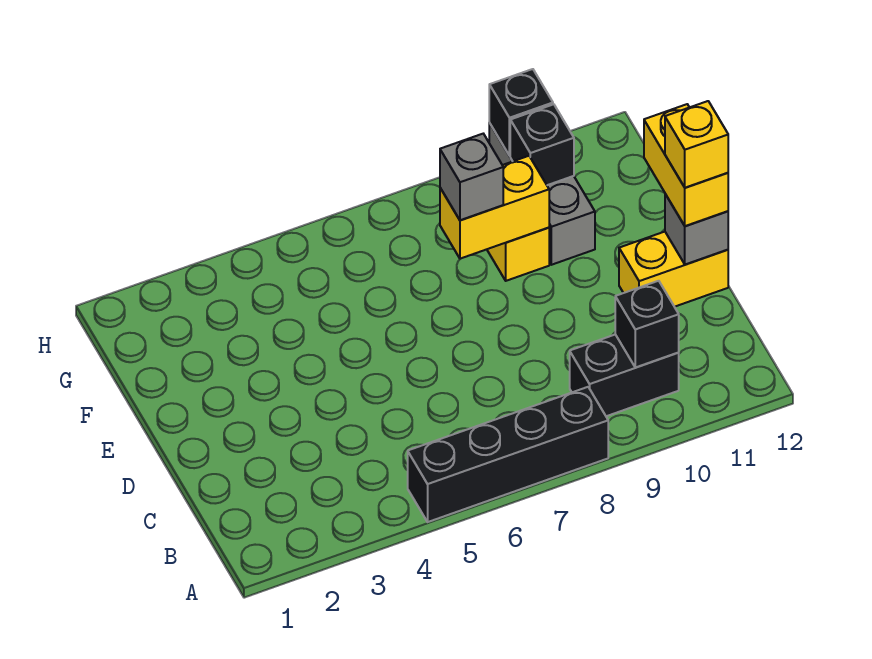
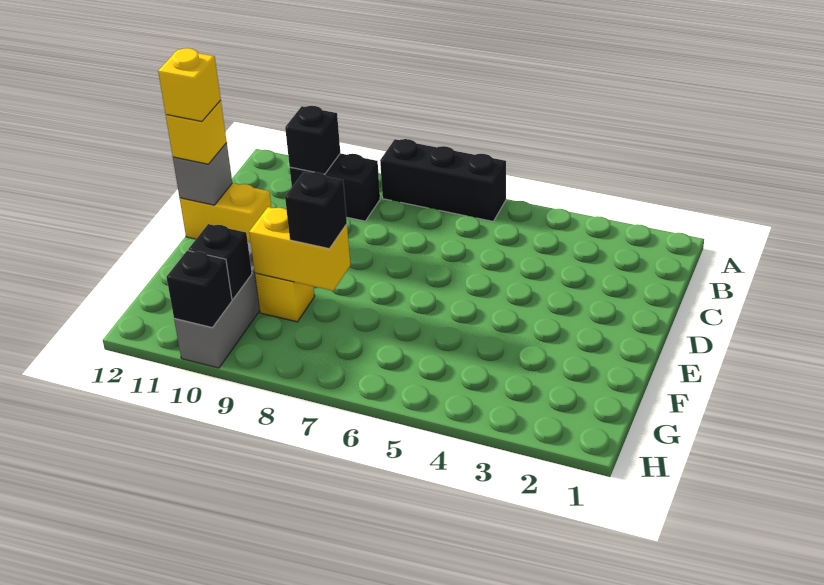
black brick A5:A8 level 1 -> black brick A6:A8 level 1
yellow brick D12:E12 level 3 -> yellow brick D12 level 3
grey brick F8 level 3 -> black brick F8 level 3

